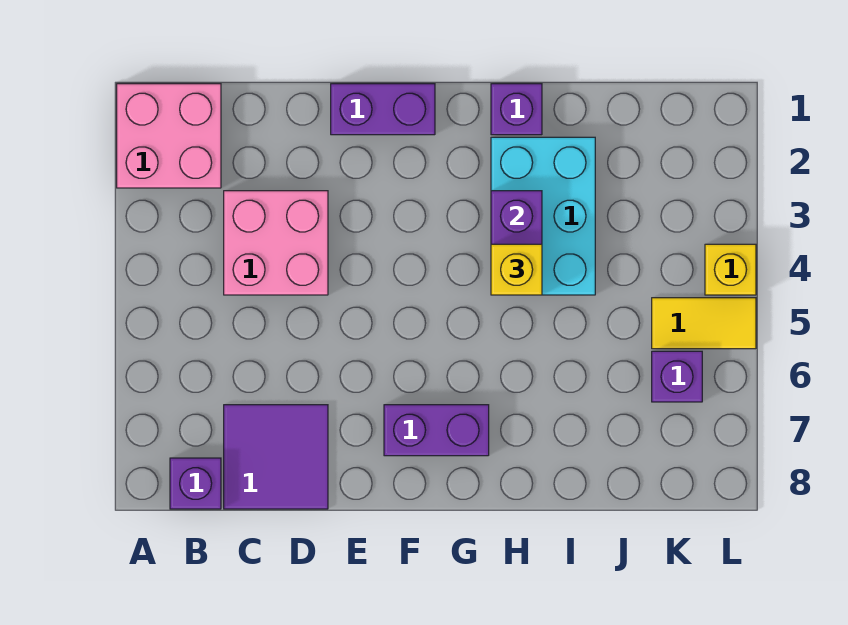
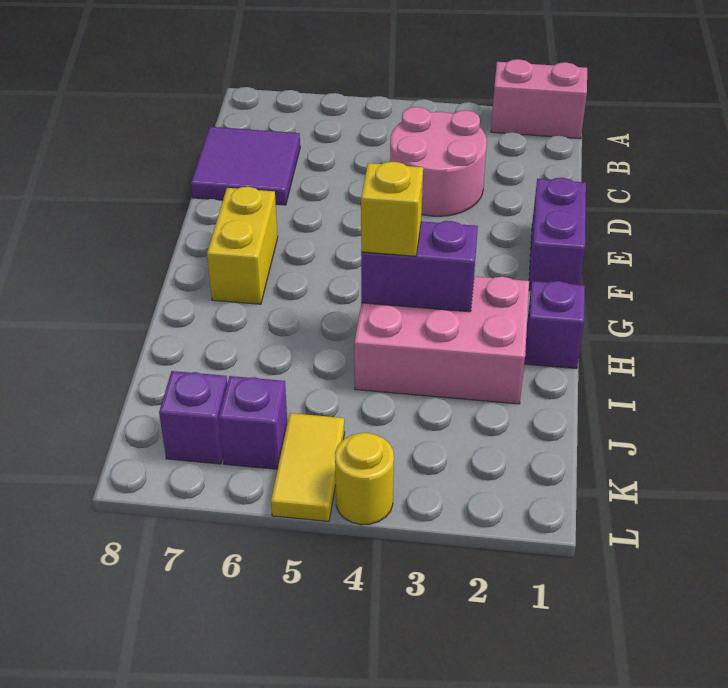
pink brick A1:B2 level 1 -> pink brick A1:A2 level 1
purple brick B8 level 1 -> purple brick K7 level 1
pink brick C3:D4 level 1 -> pink round brick C3:D4 level 1
purple brick F7:G7 level 1 -> yellow brick F7:G7 level 1
cyan brick H2:I4 level 1 -> pink brick H2:I4 level 1
yellow brick L4 level 1 -> yellow round brick L4 level 1

